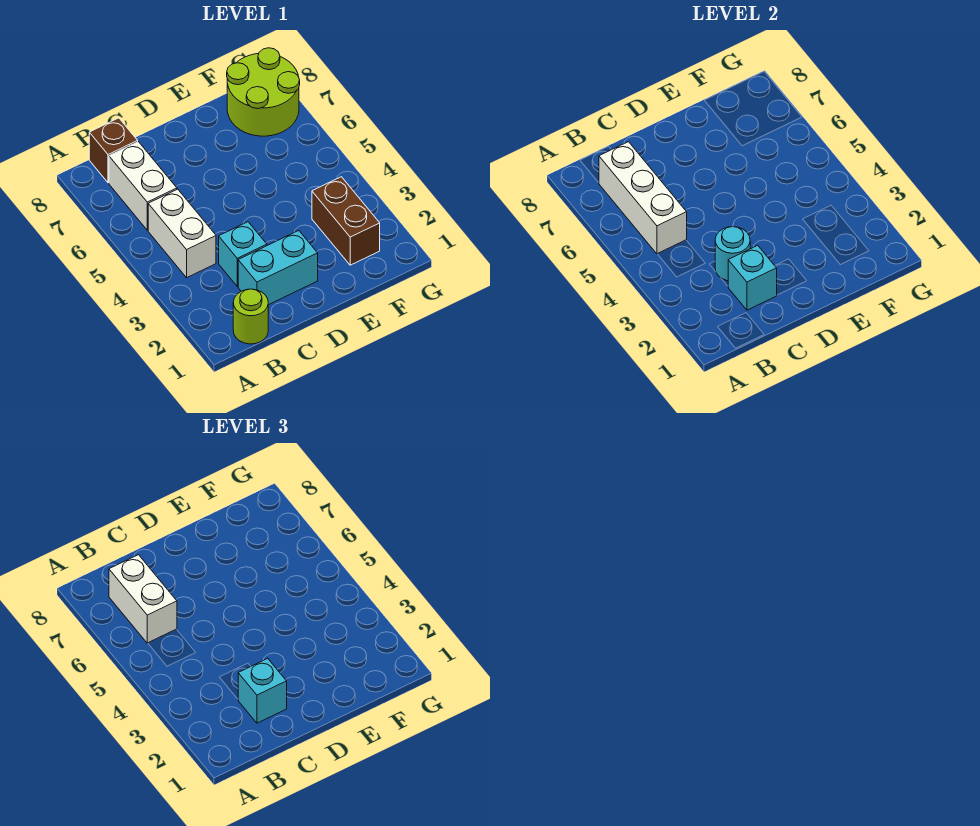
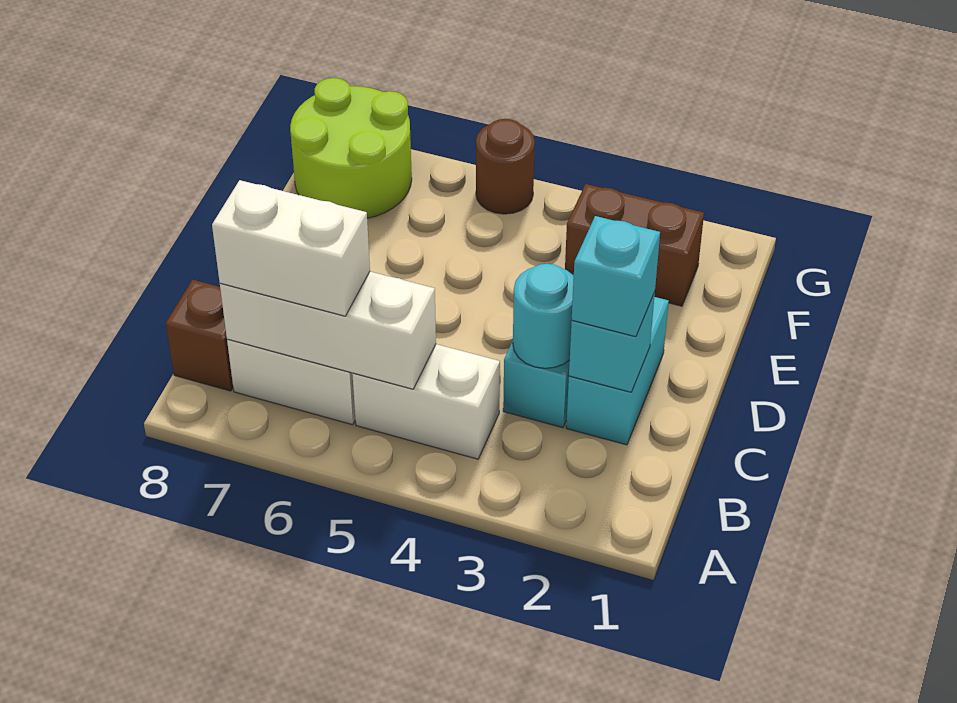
lime round brick B1 level 1 -> none
none -> brown round brick G5 level 1

